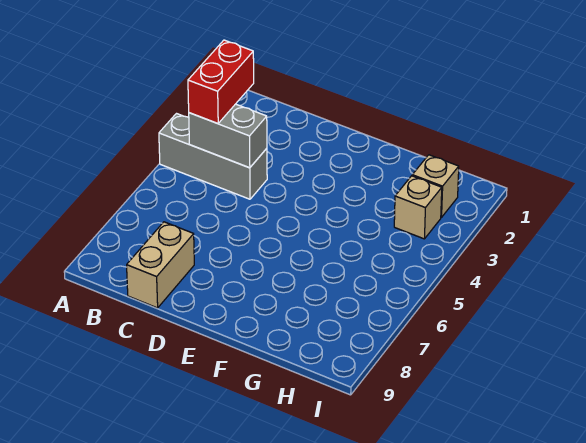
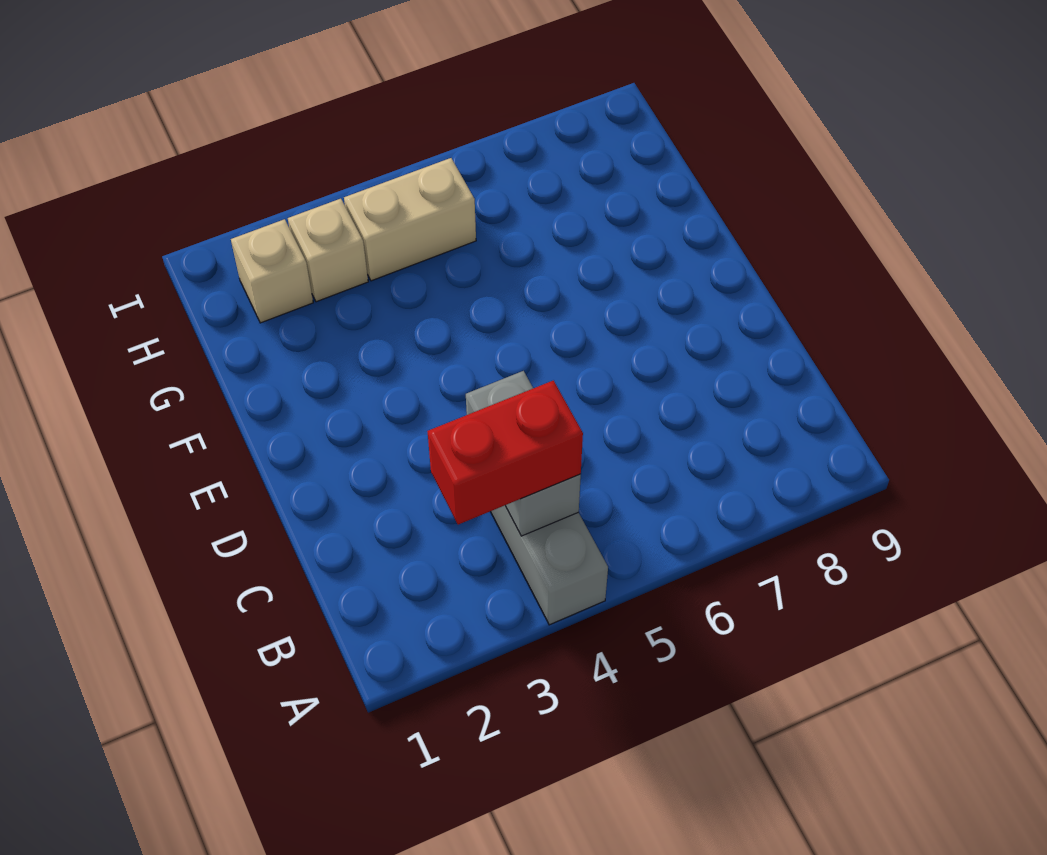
tan brick C8:C9 level 1 -> tan brick H4:H5 level 1

